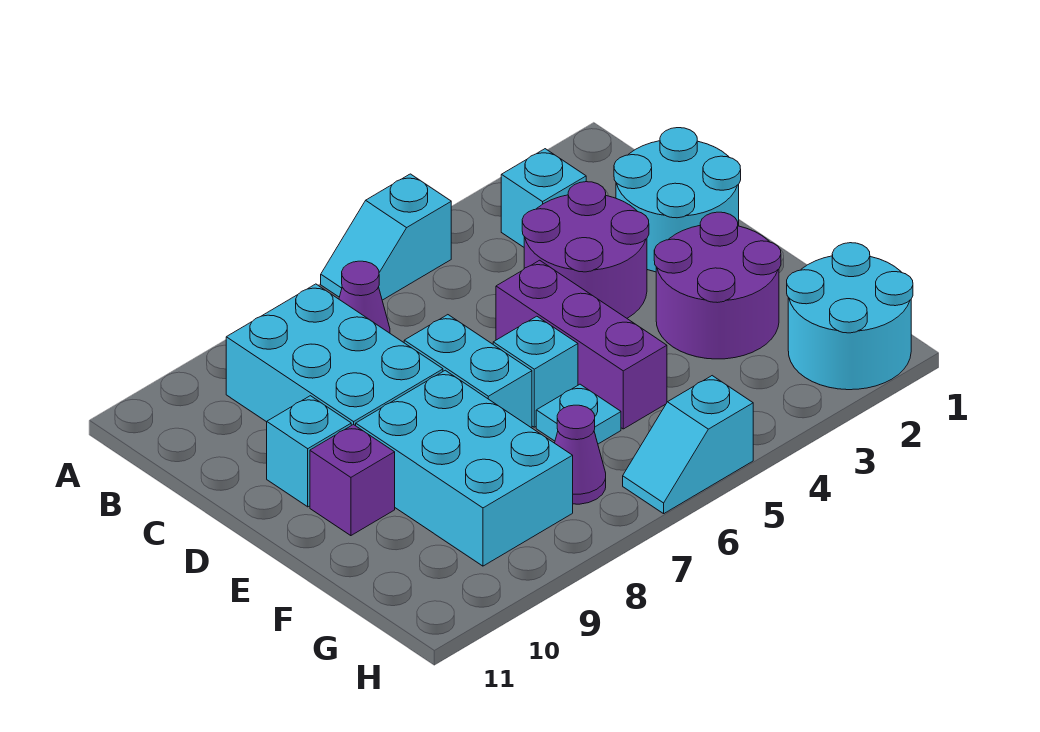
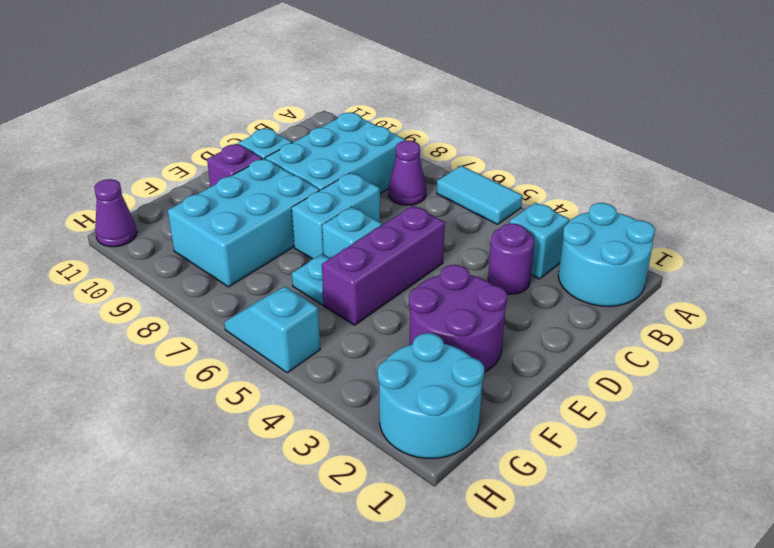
cyan slope A5:A6 level 1 top 5 -> cyan tile A5:A6 level 1
cyan round brick C1:D2 level 1 -> cyan round brick A1:B2 level 1
purple round brick C3:D4 level 1 -> purple round brick C3 level 1
purple cone G7 level 1 -> purple cone H11 level 1

